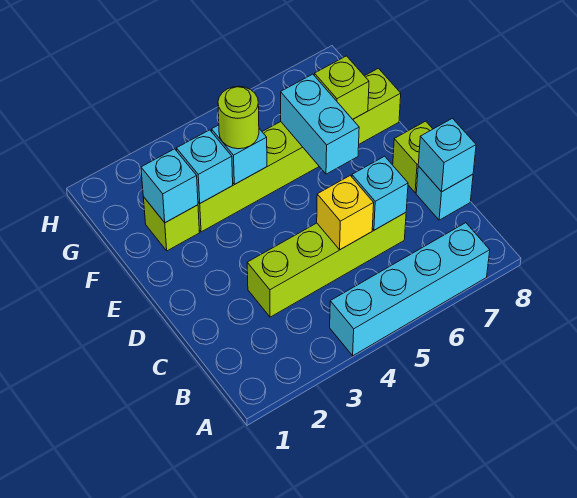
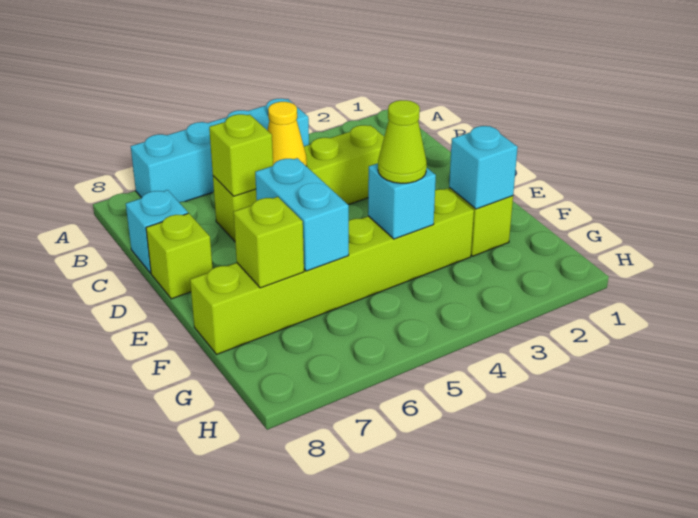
yellow brick C5 level 2 -> yellow cone C5 level 2
cyan brick C6 level 2 -> lime brick C6 level 2
cyan brick C8 level 2 -> none
cyan brick F3 level 2 -> none
lime round brick F4 level 3 -> lime cone F4 level 3

